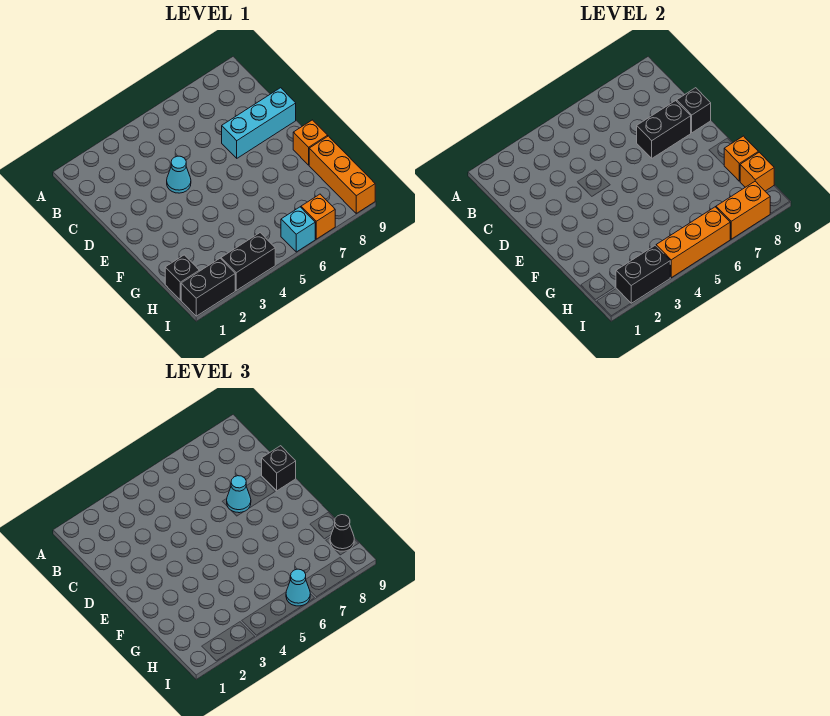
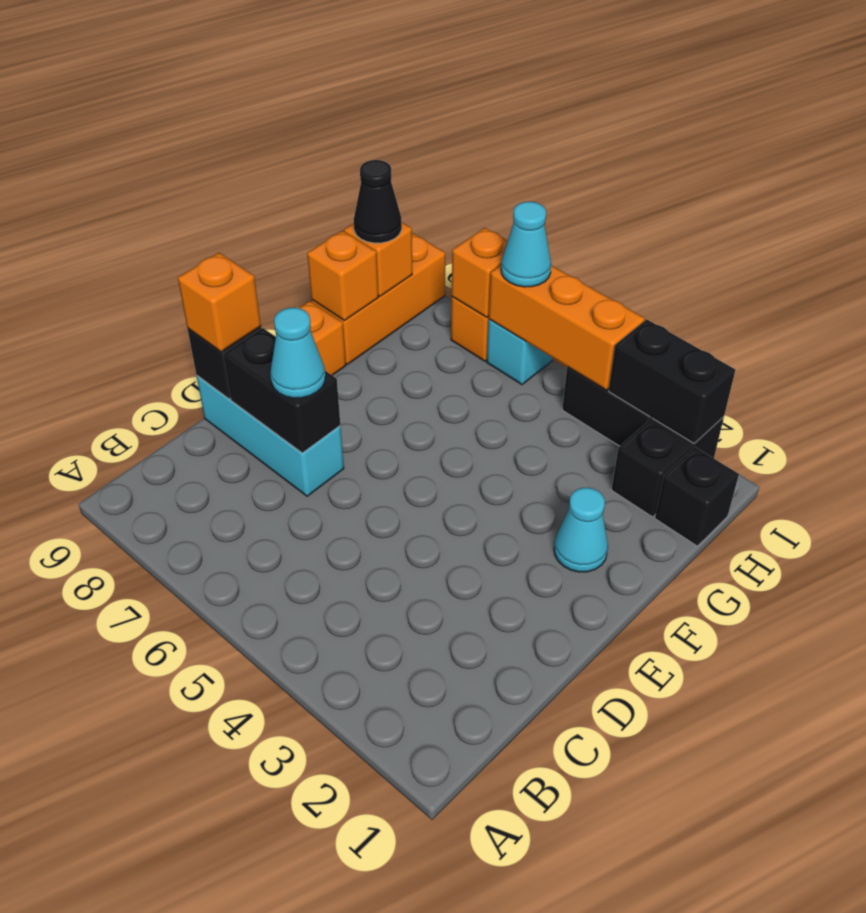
cyan cone D4 level 1 -> cyan cone F2 level 1
black brick D9 level 3 -> orange brick D9 level 3
black brick I1:I2 level 1 -> black brick H2:I2 level 1
orange brick I7:I8 level 2 -> orange brick I7 level 2

